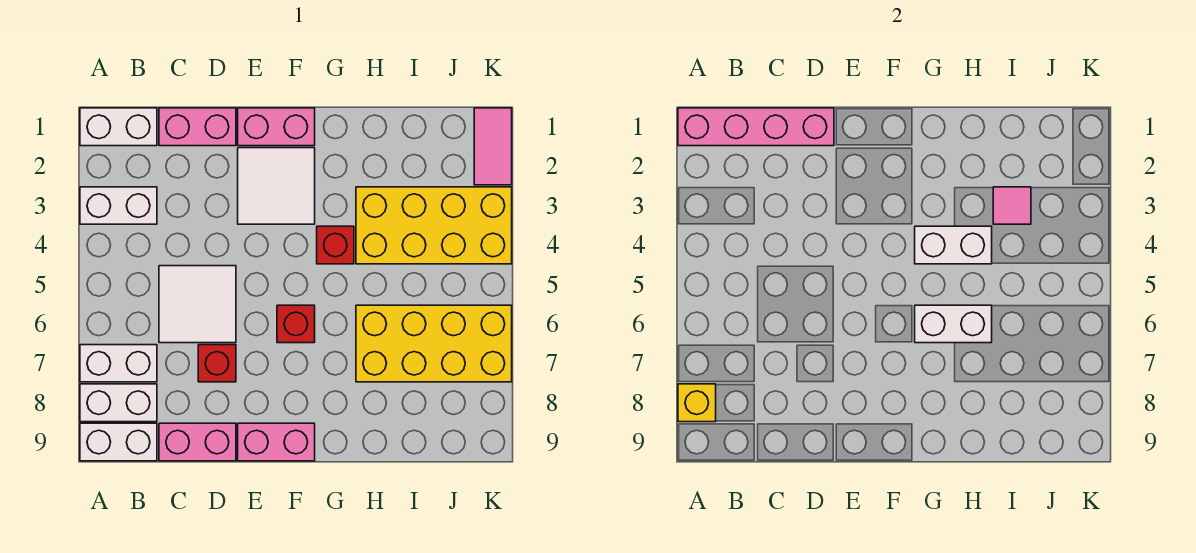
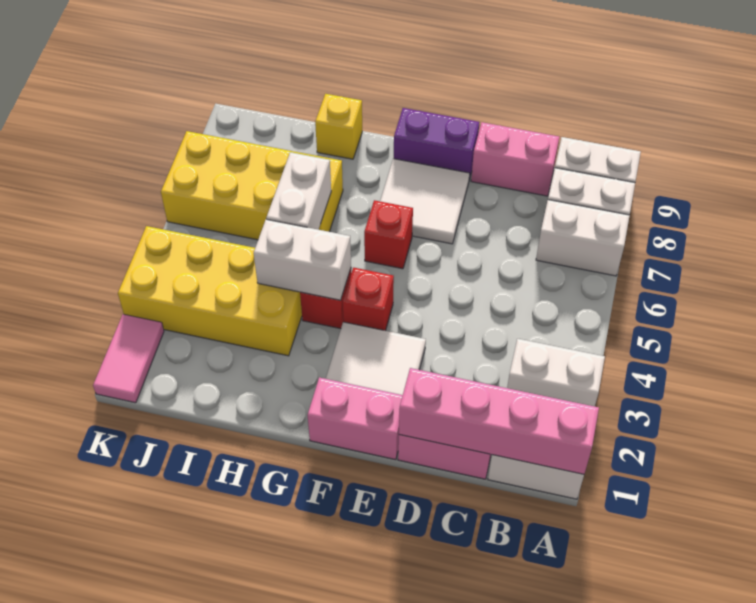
yellow brick A8 level 2 -> yellow brick H9 level 1
white tile C5:D6 level 1 -> white tile E7:F8 level 1
red brick D7 level 1 -> red brick F4 level 1
pink brick E9:F9 level 1 -> purple brick E9:F9 level 1
white brick G6:H6 level 2 -> white brick H5:H6 level 2
pink tile I3 level 2 -> none

